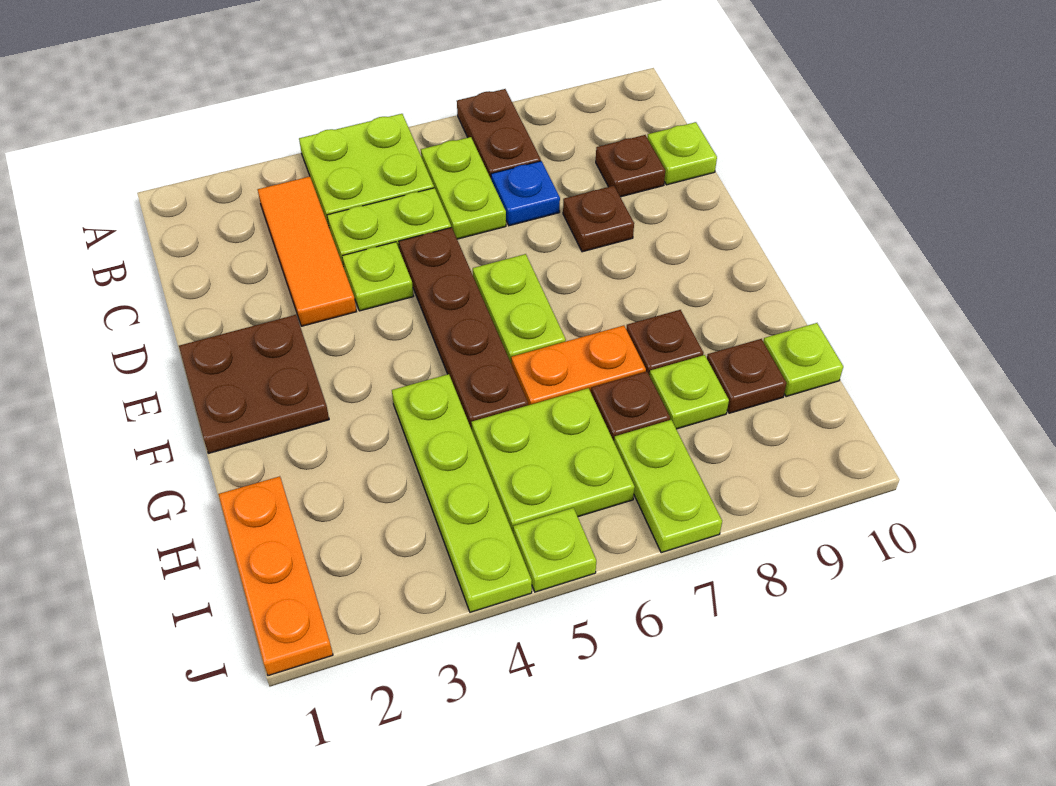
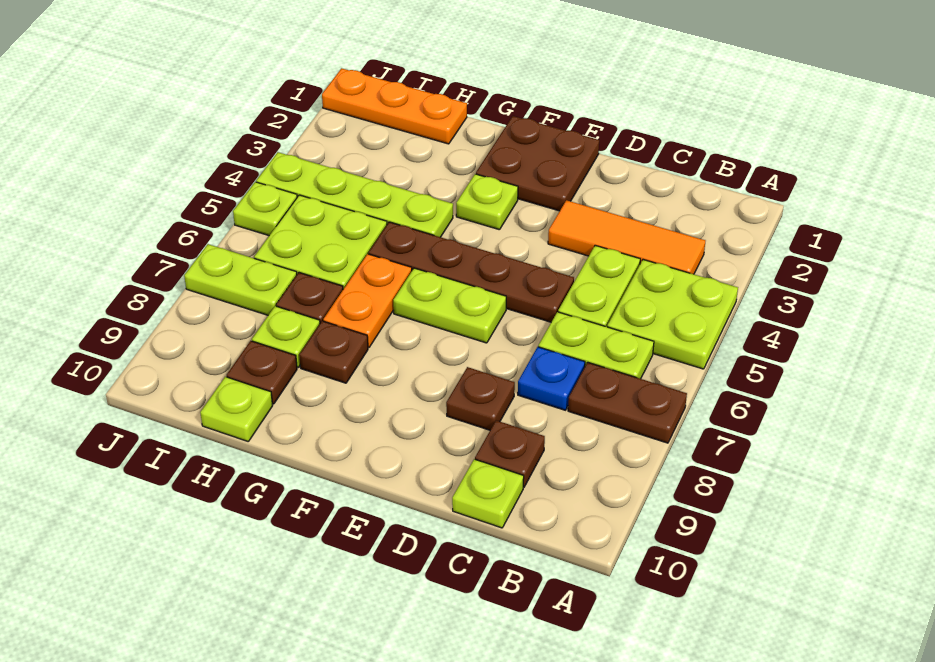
lime plate D4 level 1 -> lime plate F3 level 1

